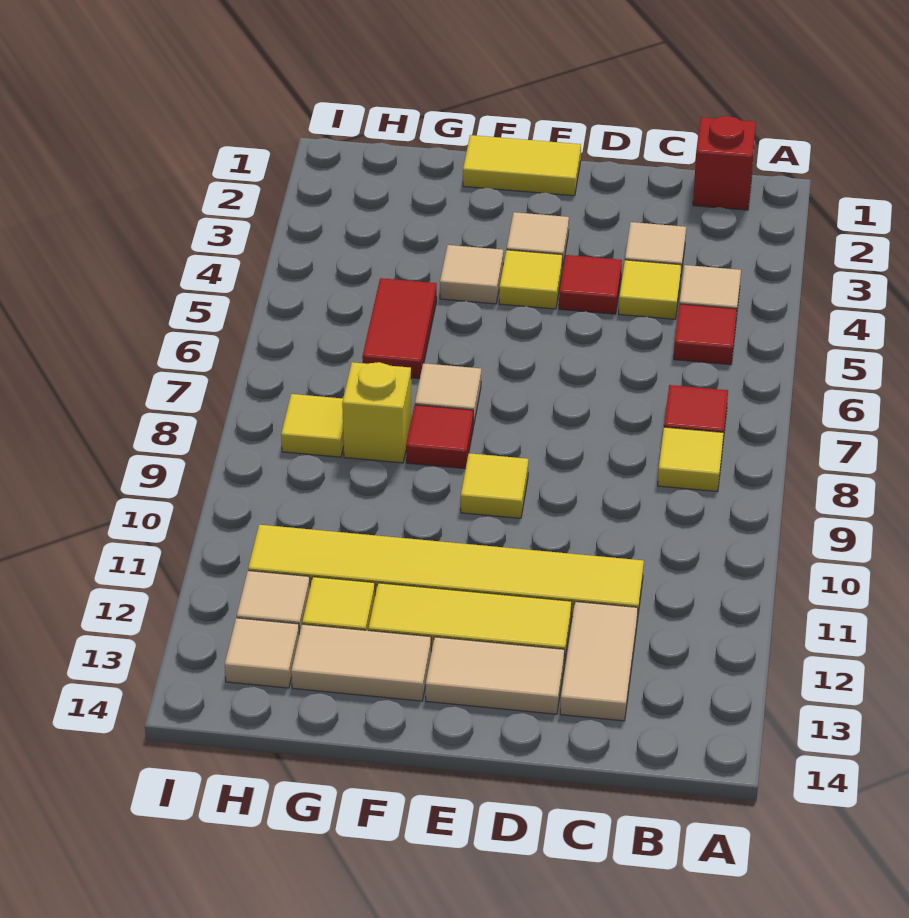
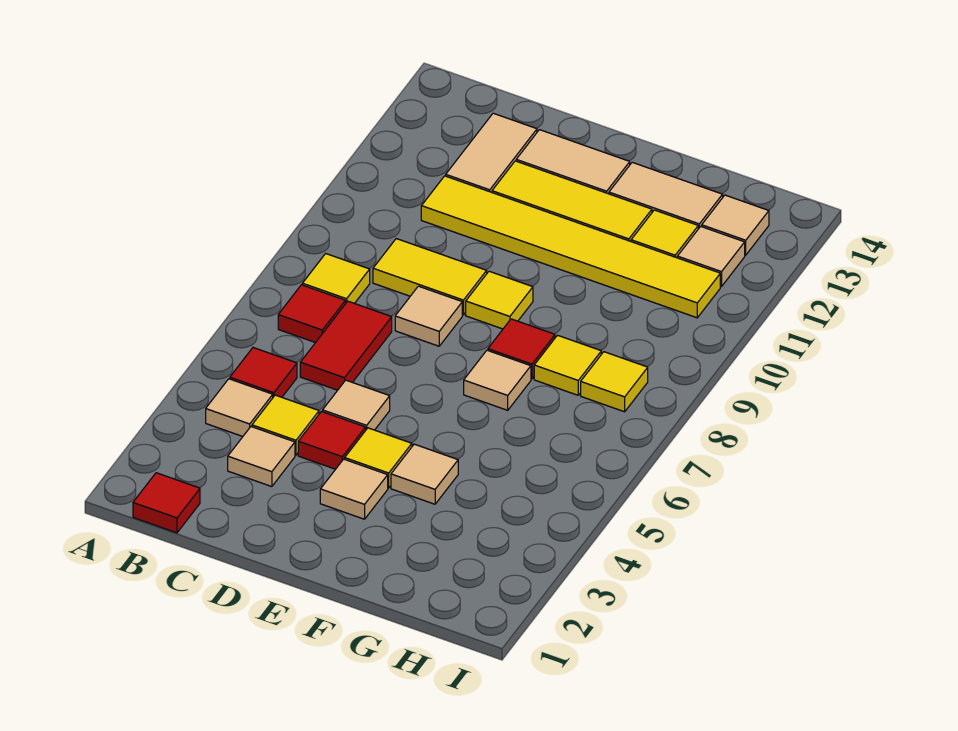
red brick B1 level 1 -> red tile B1 level 1
none -> tan tile D5 level 1
none -> tan tile D8 level 1
yellow tile E1:F1 level 1 -> yellow tile C9:D9 level 1
red tile G5:G6 level 1 -> red tile C6:C7 level 1
yellow brick G8 level 1 -> yellow tile G8 level 1

